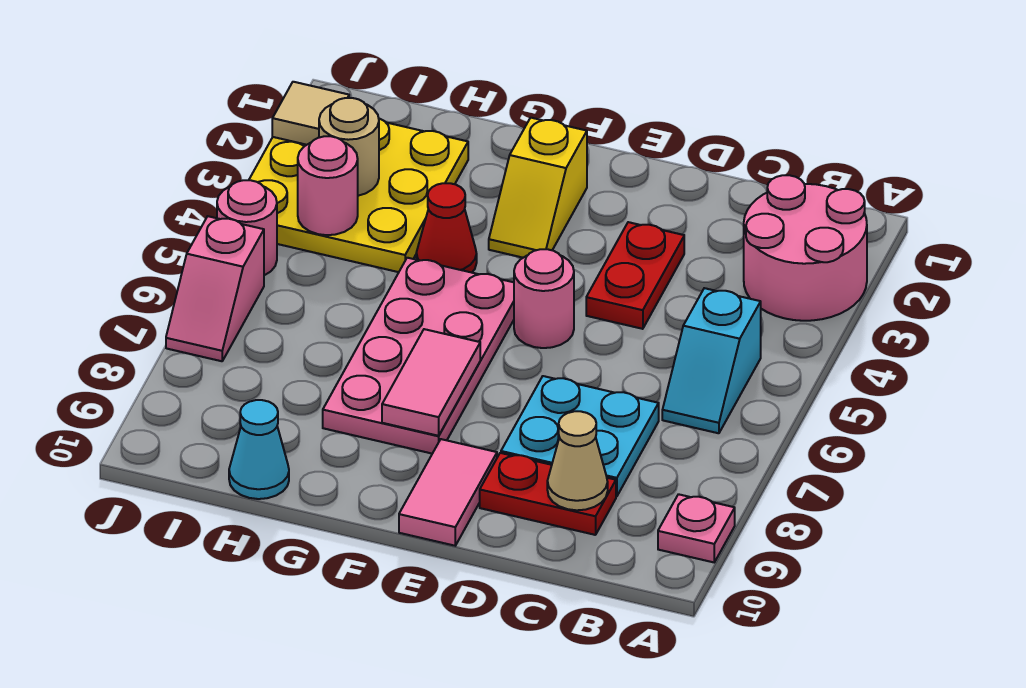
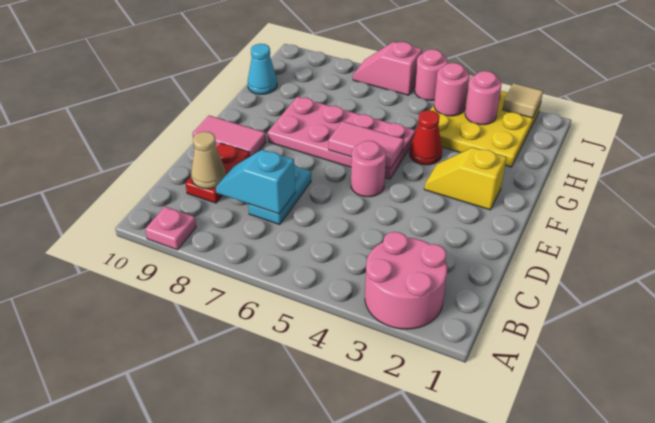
cyan slope B5:B6 level 1 top 5 -> cyan slope C7:C8 level 2 top 7
cyan plate C7:D8 level 1 -> cyan plate C7:D7 level 1
red plate D3:D4 level 1 -> none
pink tile F7:F8 level 2 -> pink tile F5:F6 level 2
tan round brick I3 level 2 -> pink round brick I3 level 2

